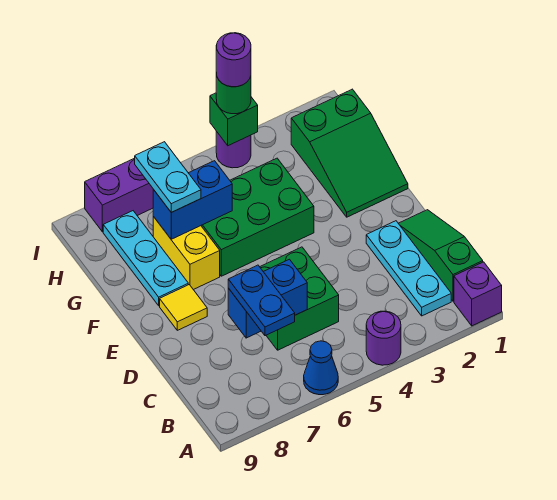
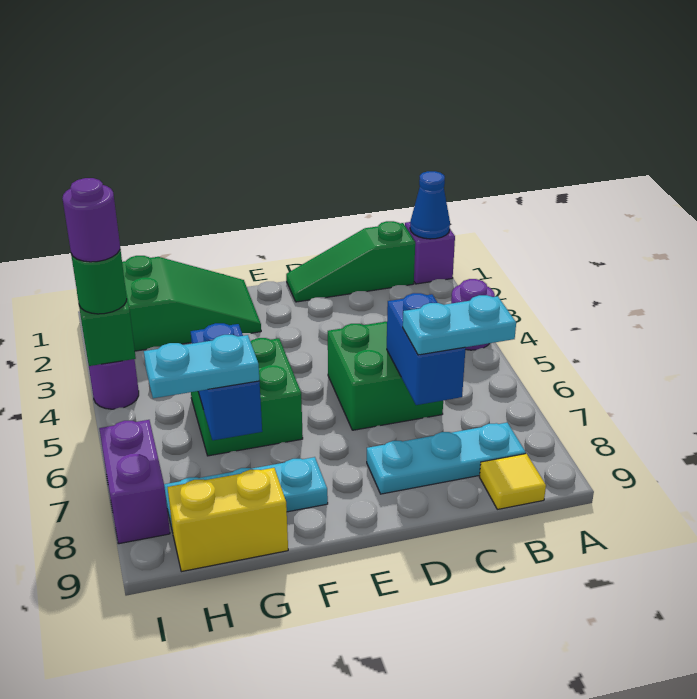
blue cone A6 level 1 -> blue cone A1 level 2
cyan plate B2:D2 level 1 -> cyan plate B8:D8 level 1
blue plate B7:C7 level 3 -> cyan plate B7:C7 level 3
yellow tile E8 level 1 -> yellow tile B9 level 1
green brick F4:G6 level 1 -> green brick F5:G6 level 1
yellow brick F7:G7 level 1 -> yellow brick G9:H9 level 1

